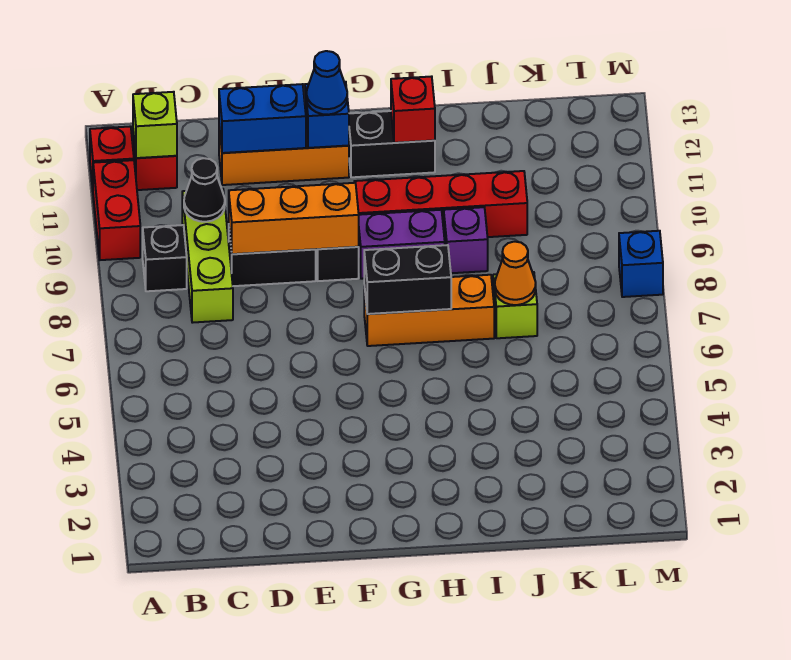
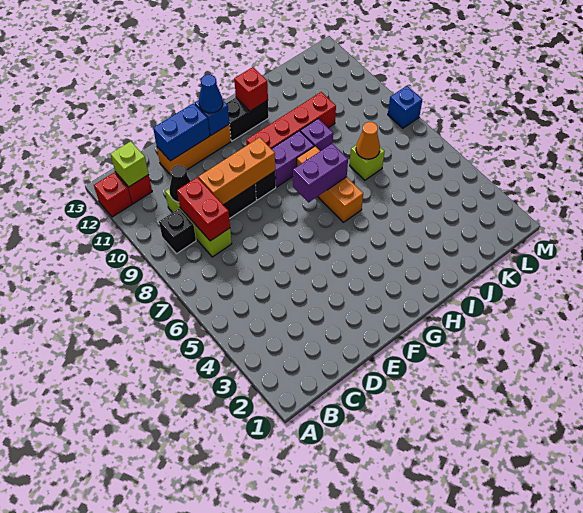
red brick A10:A11 level 1 -> red brick C8:C9 level 2
orange brick G7:I7 level 1 -> orange brick H6:H8 level 1
black brick G7:H7 level 2 -> purple brick G7:H7 level 2

